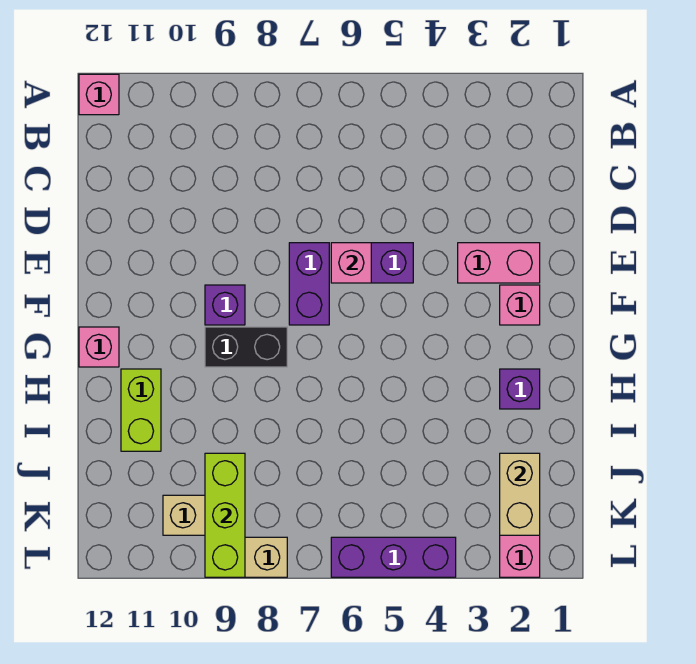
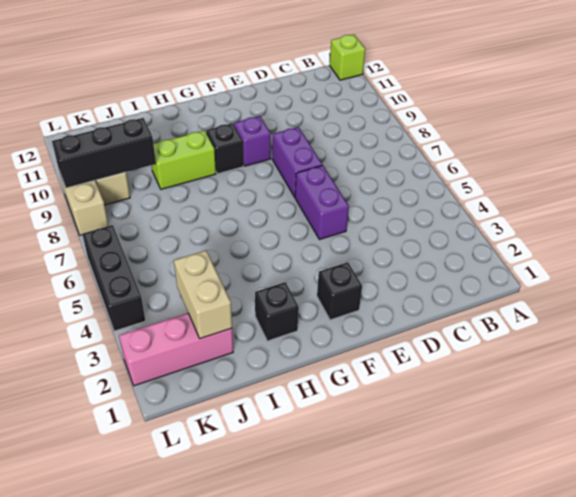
pink brick A12 level 1 -> lime brick A12 level 1
pink brick E2:E3 level 1 -> none
pink brick E6 level 2 -> none
purple brick E7:F7 level 1 -> purple brick E7:E8 level 1
pink brick F2 level 1 -> black brick F2 level 1
black brick G8:G9 level 1 -> black brick G9 level 1
pink brick G12 level 1 -> none
purple brick H2 level 1 -> black brick H2 level 1
lime brick H11:I11 level 1 -> lime brick H9:I9 level 1
tan brick J2:K2 level 2 -> tan brick J2:J3 level 2
lime brick J9:L9 level 2 -> black brick J9:L9 level 2
purple brick L4:L6 level 1 -> black brick L4:L6 level 1

